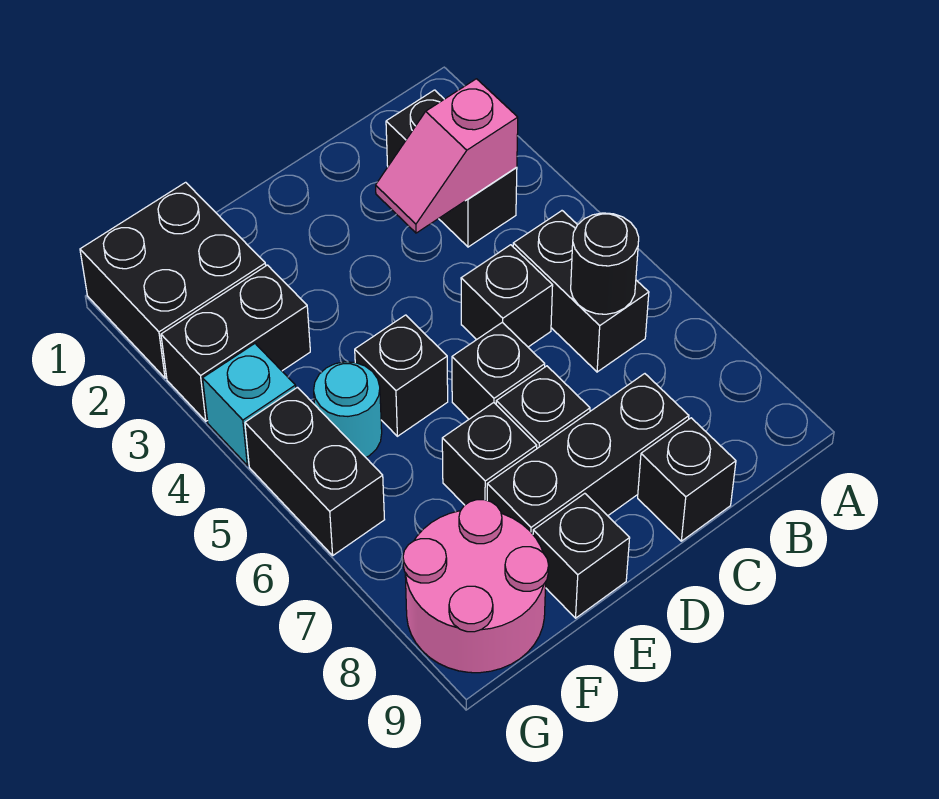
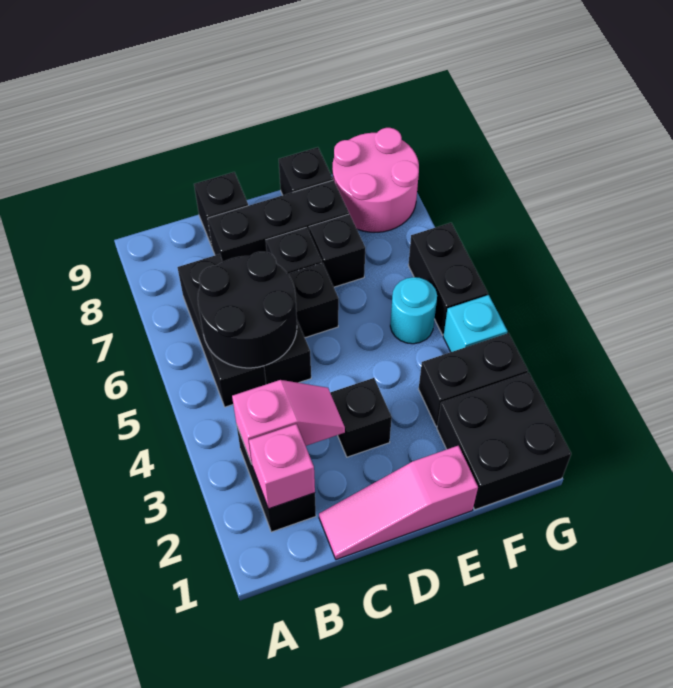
none -> pink brick B2 level 2
black brick B5:B6 level 1 -> black brick B5:B7 level 1
black round brick B6 level 2 -> black round brick B5:C6 level 2
none -> pink slope C1:E1 level 1 top E
black brick E5 level 1 -> black brick D3 level 1

